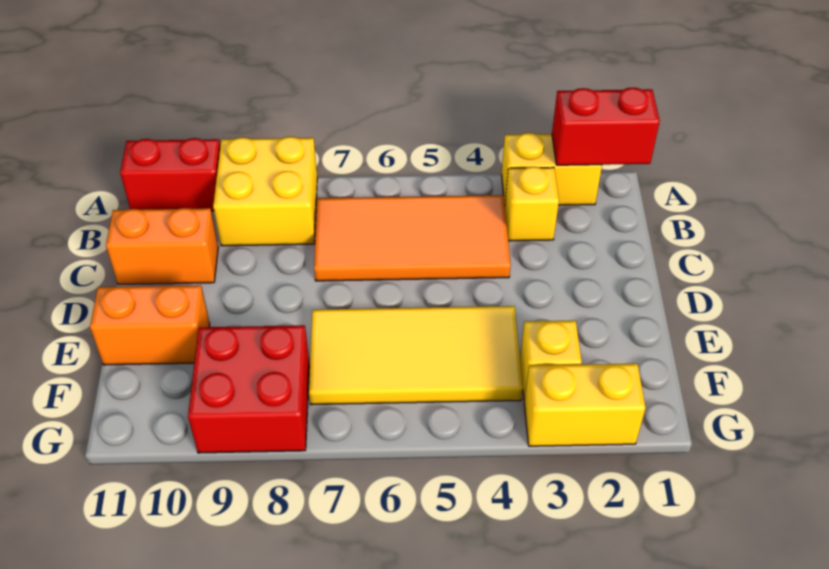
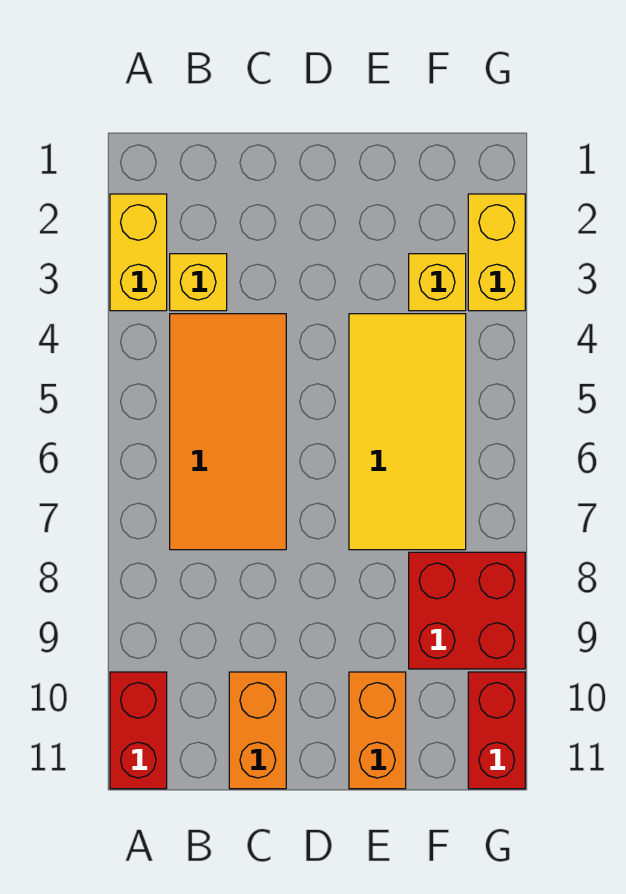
red brick A1:A2 level 2 -> red brick G10:G11 level 1
yellow brick A8:B9 level 1 -> none

